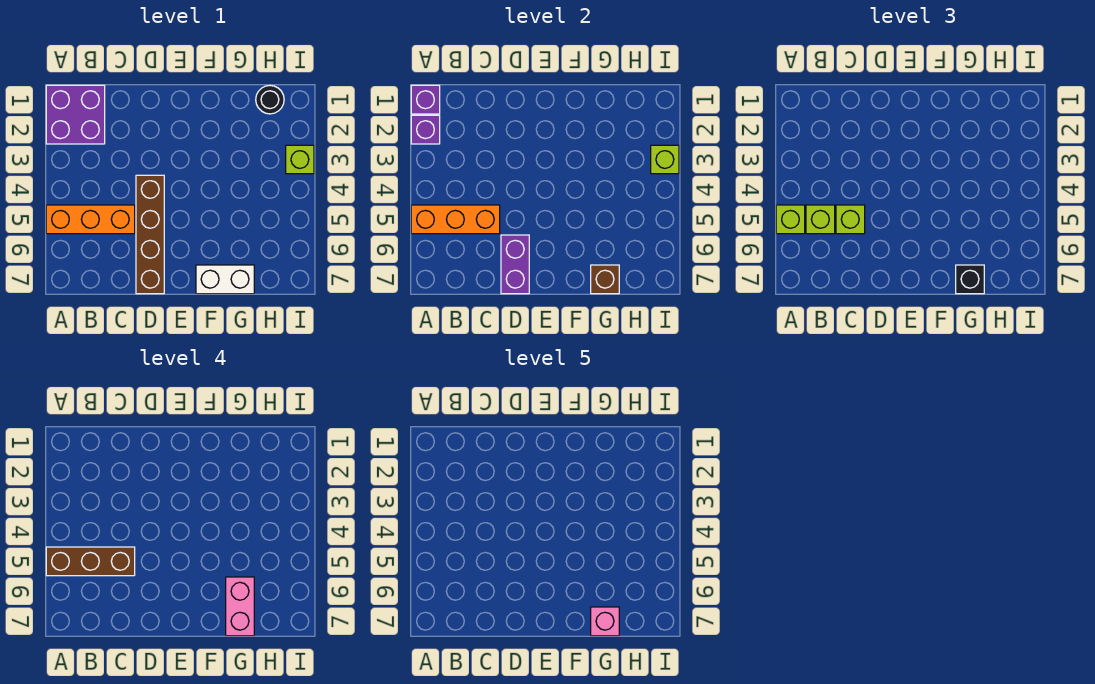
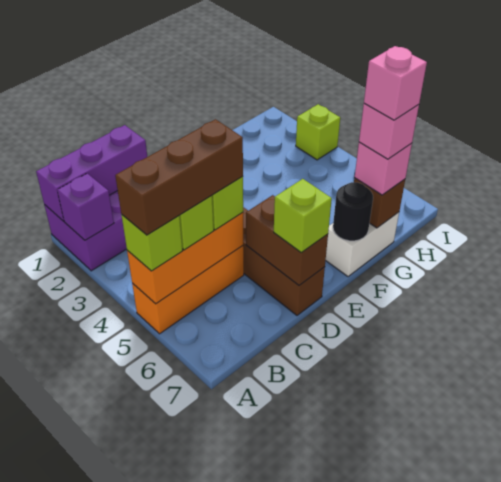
purple brick A1 level 2 -> purple brick A1:C1 level 2
purple brick D6:D7 level 2 -> brown brick D6:D7 level 2
pink brick G6:G7 level 4 -> pink brick G7 level 4
black brick G7 level 3 -> pink brick G7 level 3
black round brick H1 level 1 -> black round brick F7 level 2
lime brick I3 level 2 -> lime brick D7 level 3

